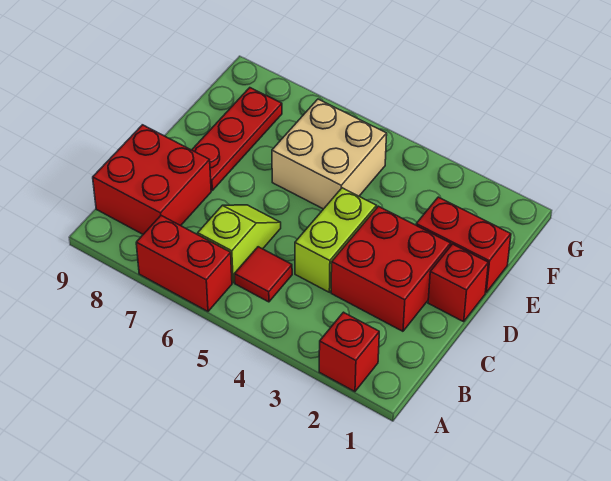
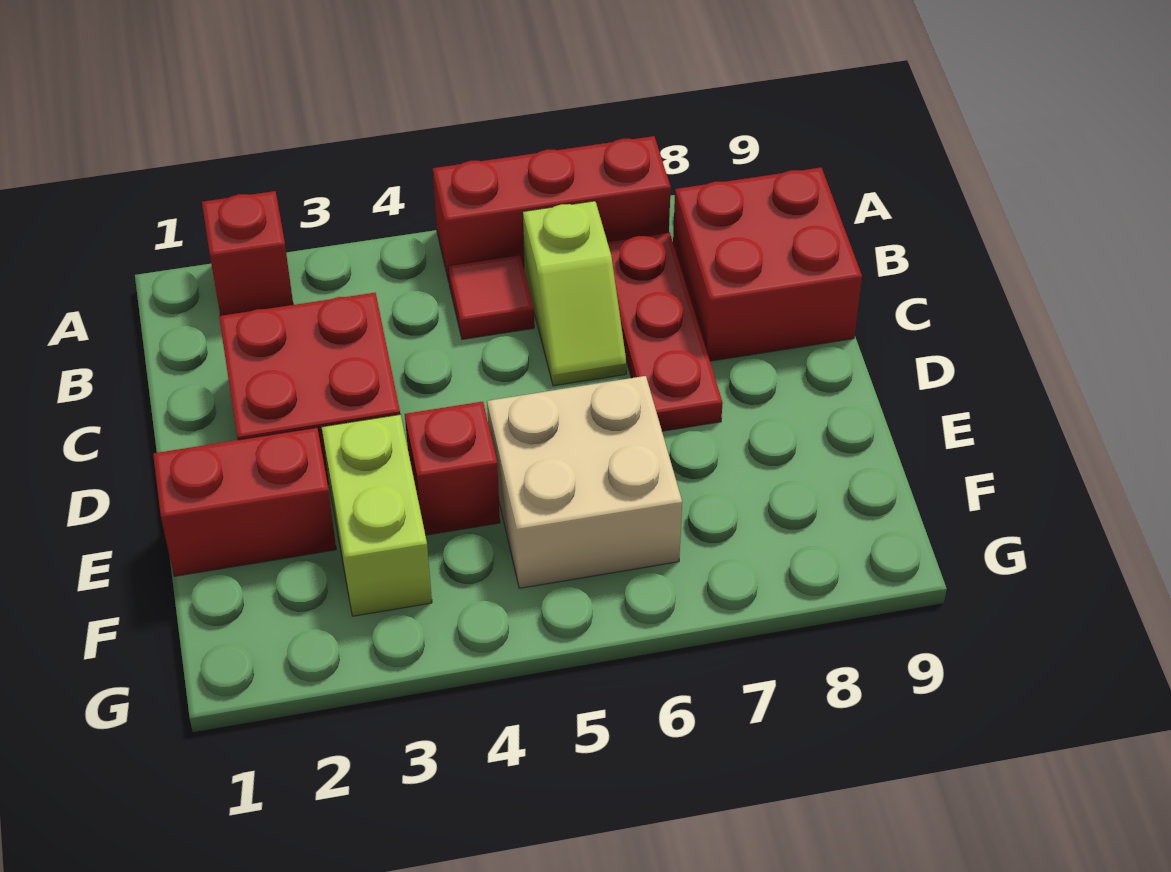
red brick A6:A7 level 1 -> red brick A5:A7 level 1
lime brick C4:D4 level 1 -> lime brick E3:F3 level 1
red brick D1 level 1 -> red brick E4 level 1
red plate D8:F8 level 1 -> red plate B7:D7 level 1

